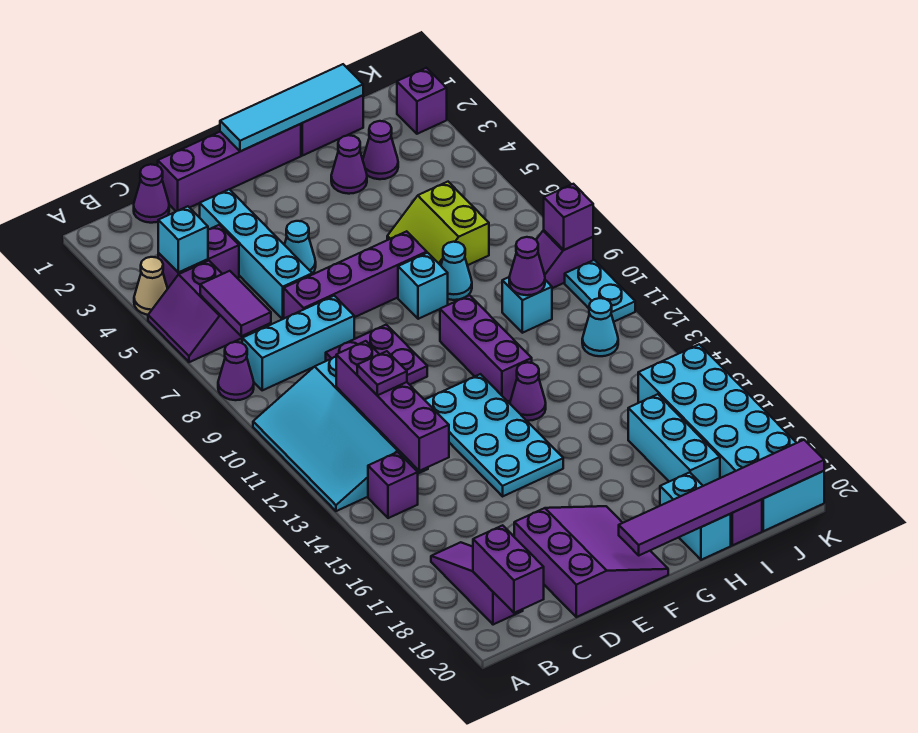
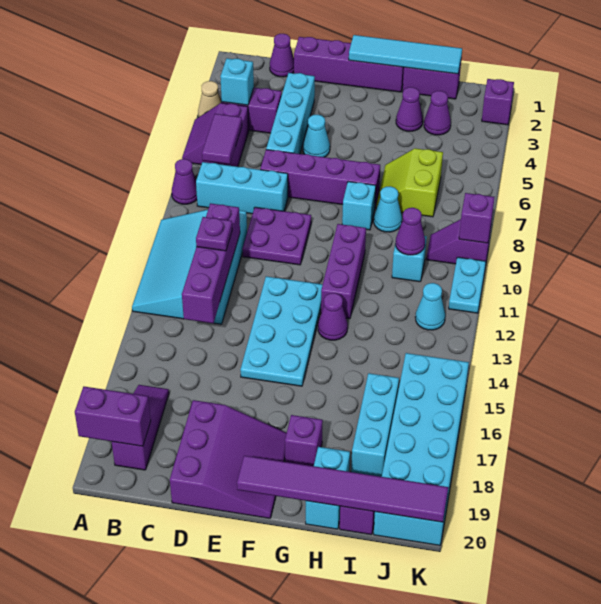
purple brick B14 level 1 -> purple brick G18 level 1
purple brick B19:B20 level 2 -> purple brick A19:B19 level 2

